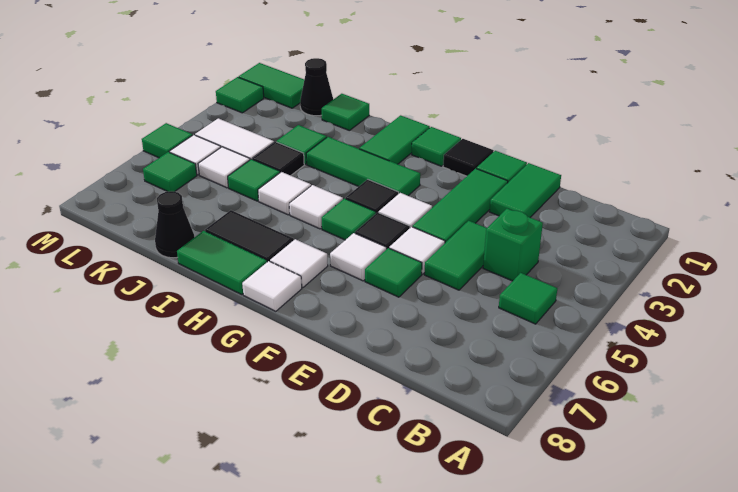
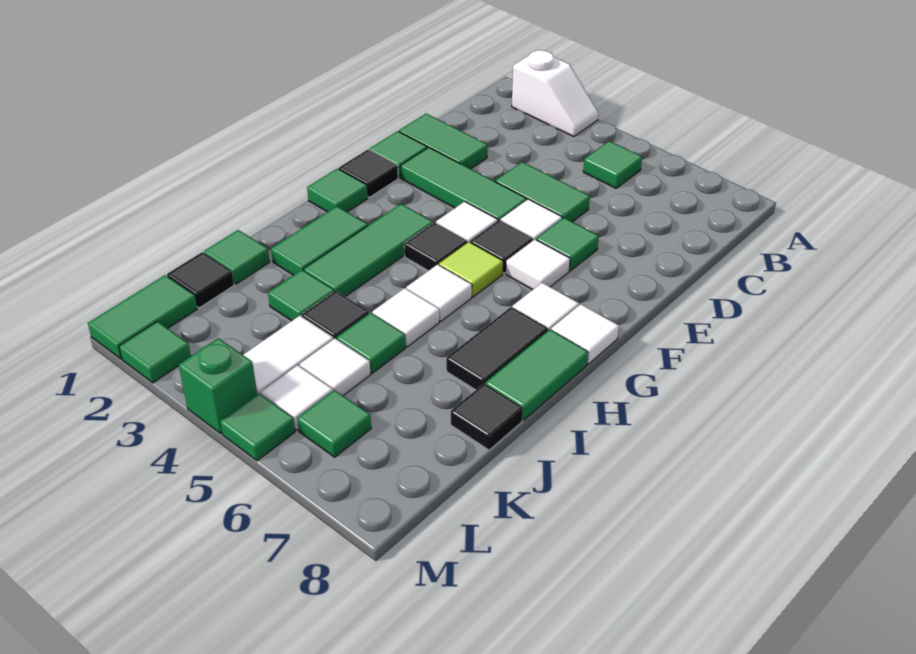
none -> white slope A2:A3 level 1 top 2
green brick C4 level 1 -> green brick M4 level 1
green tile G5 level 1 -> lime tile G5 level 1
green tile H1:H2 level 1 -> green tile H2:I2 level 1
black cone J8 level 1 -> black tile J8 level 1
black cone K1 level 1 -> black tile K1 level 1

